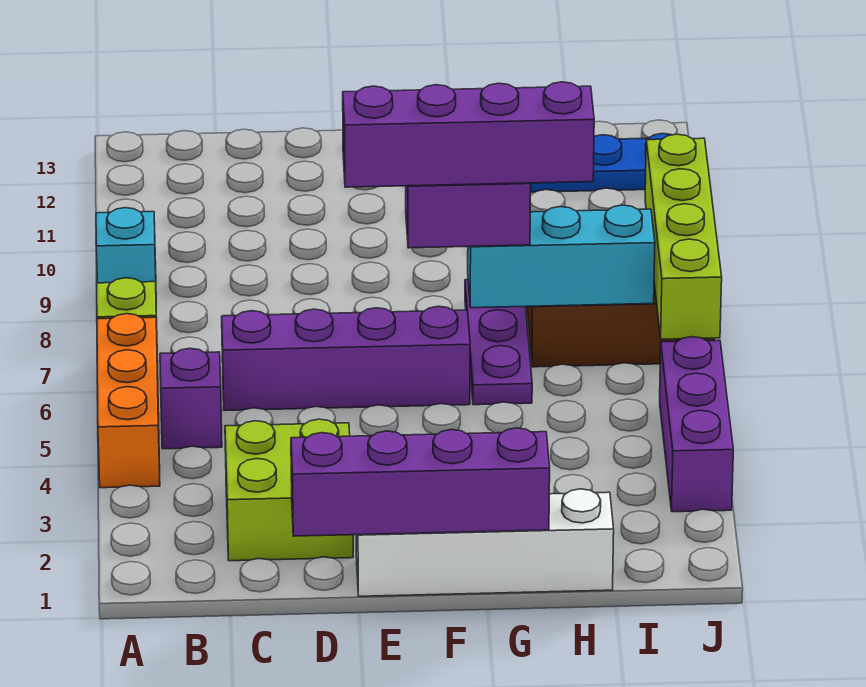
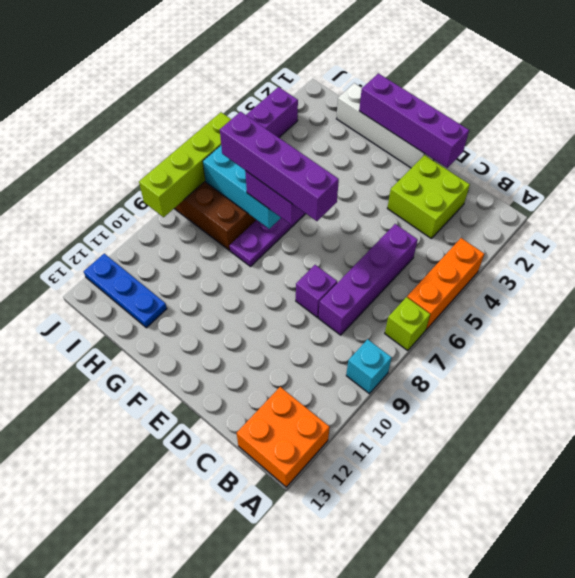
none -> orange brick A12:B13 level 1
purple brick B5 level 1 -> purple brick D8 level 1
purple brick C6:F6 level 1 -> purple brick C5:C8 level 1

